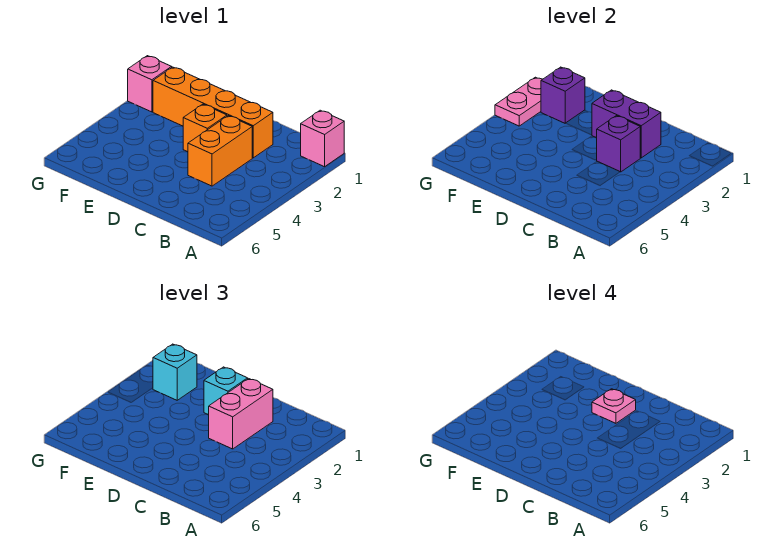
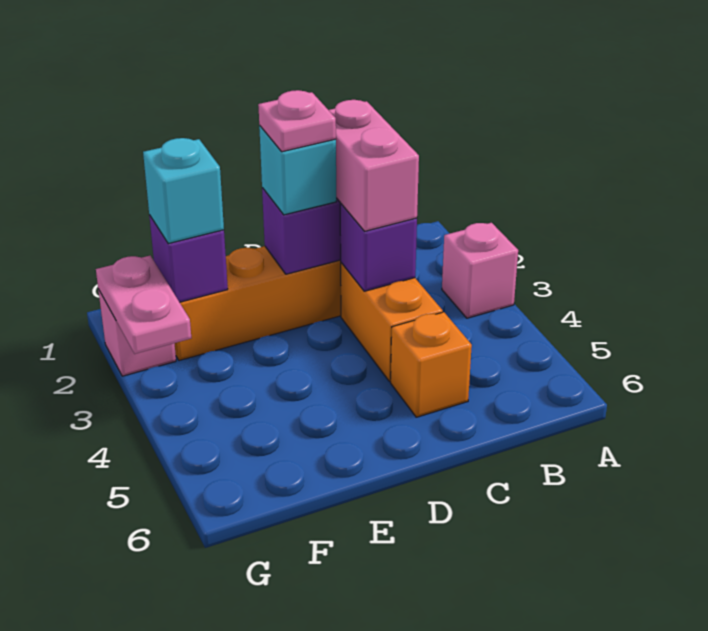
pink brick A1 level 1 -> pink brick A3 level 1
orange brick D3 level 1 -> orange brick C5 level 1

